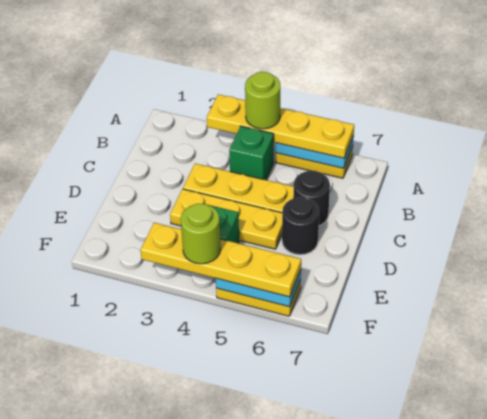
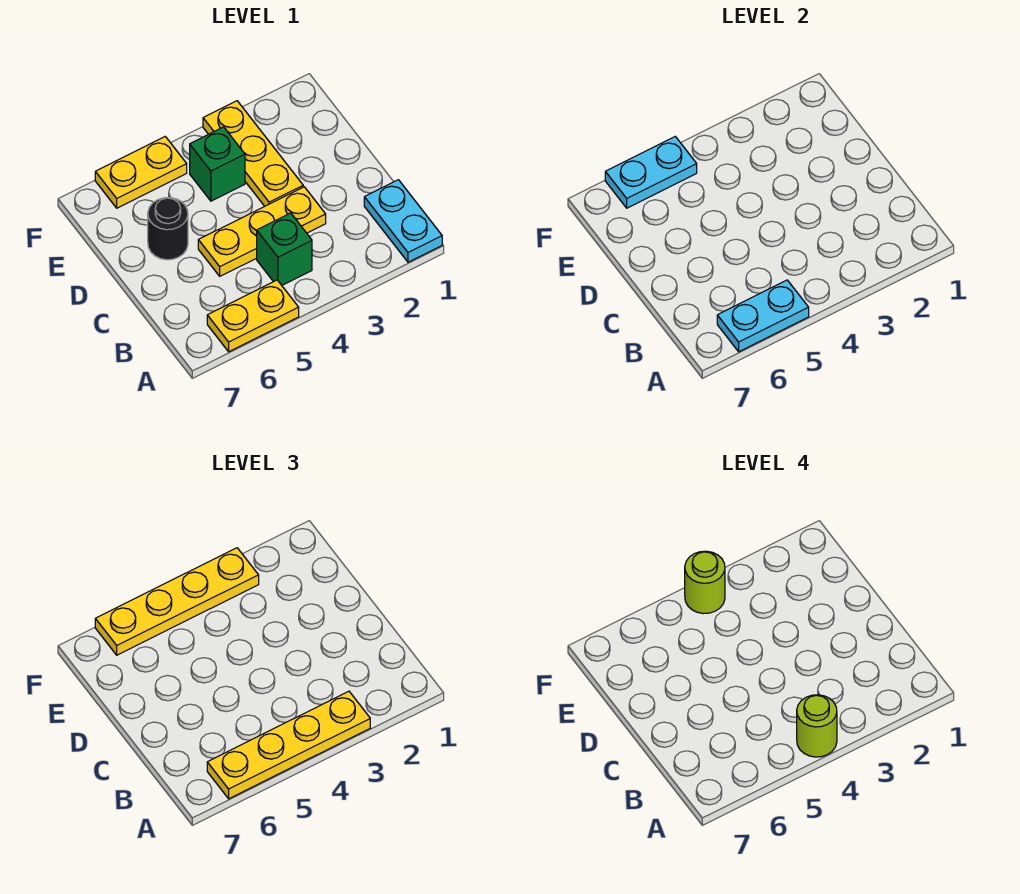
none -> cyan plate A1:B1 level 1
black round brick C6 level 1 -> none
yellow plate D3:D5 level 1 -> yellow plate D3:F3 level 1

